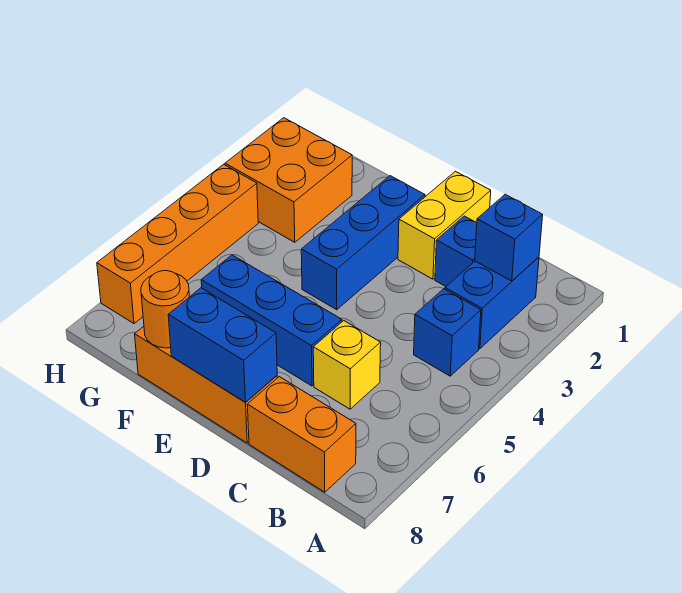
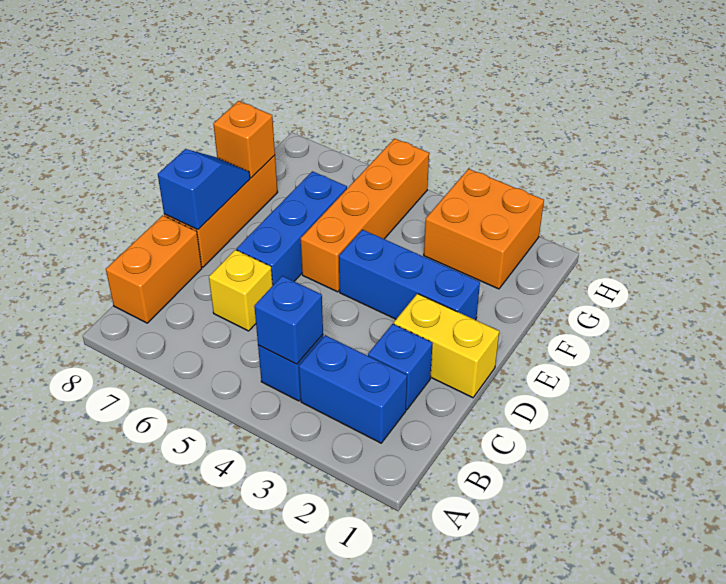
blue brick B2 level 2 -> blue brick B4 level 2
blue brick D8:E8 level 2 -> blue slope D8:E8 level 2 top D
orange round brick F8 level 2 -> orange brick F8 level 2
orange brick H4:H7 level 1 -> orange brick E5:H5 level 1

